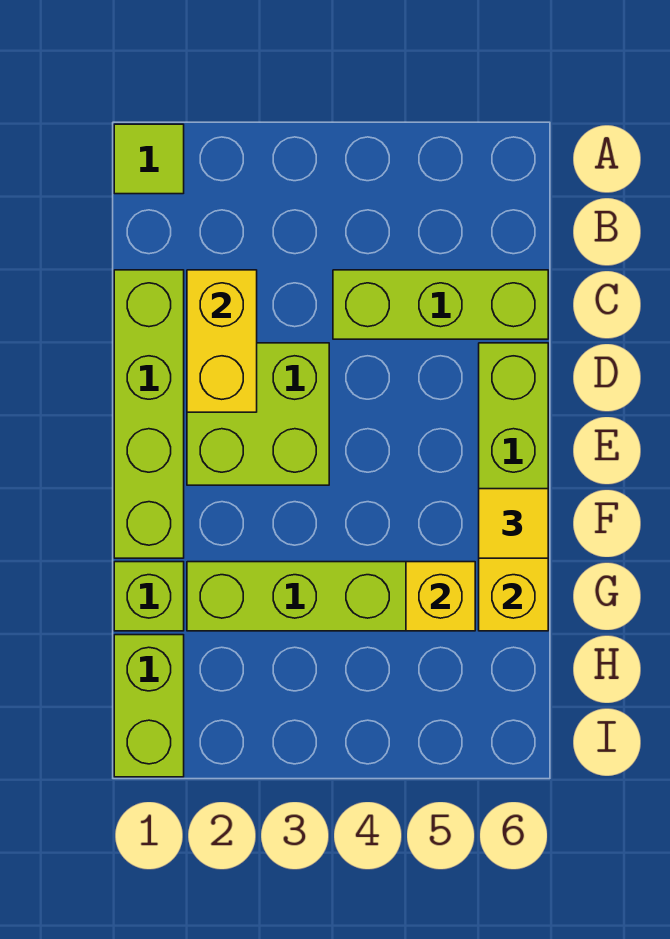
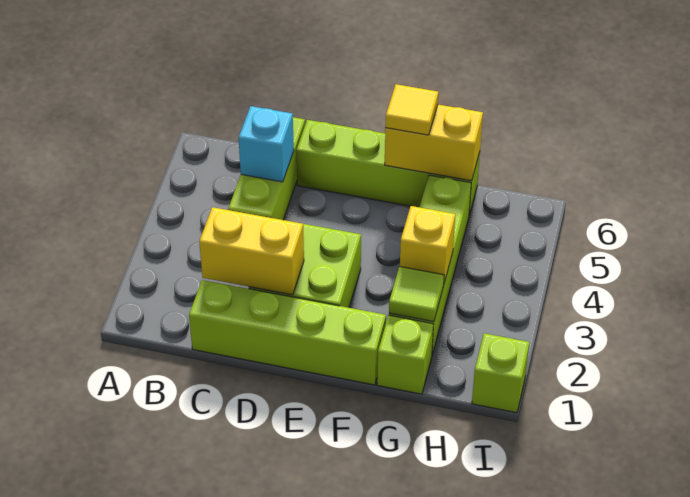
lime tile A1 level 1 -> lime tile G2 level 2
none -> cyan brick C5 level 2
yellow brick G5 level 2 -> yellow brick G3 level 2
lime brick H1:I1 level 1 -> lime brick I1 level 1

